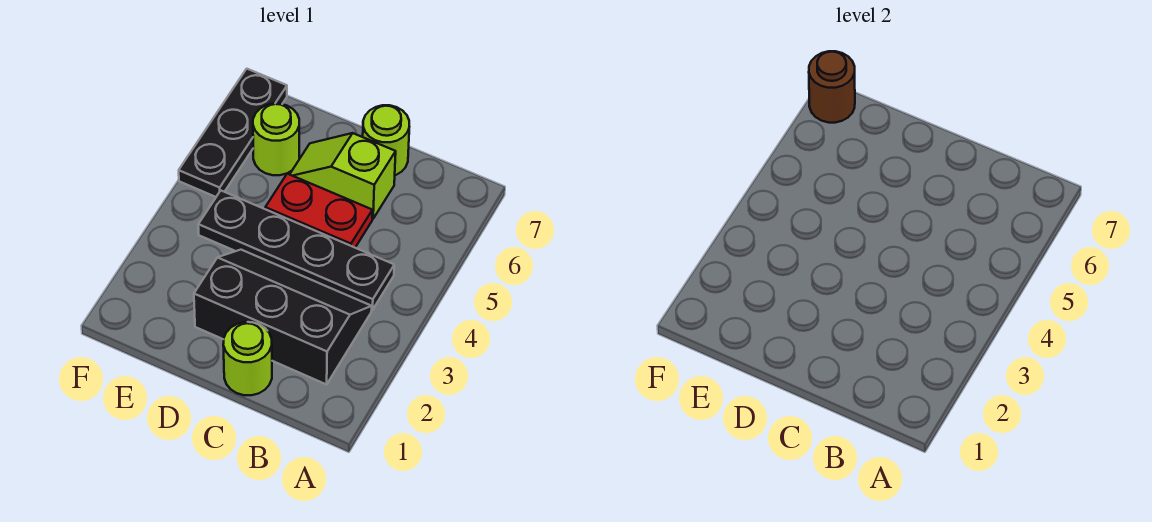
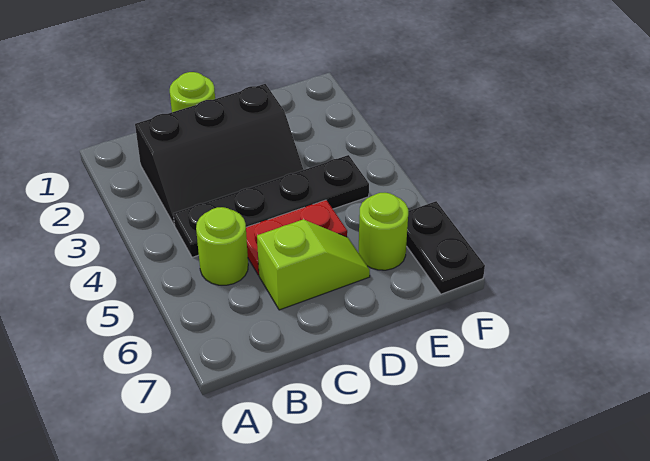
lime round brick C7 level 1 -> lime round brick B5 level 1
black plate F5:F7 level 1 -> black plate F6:F7 level 1
brown round brick F7 level 2 -> none

